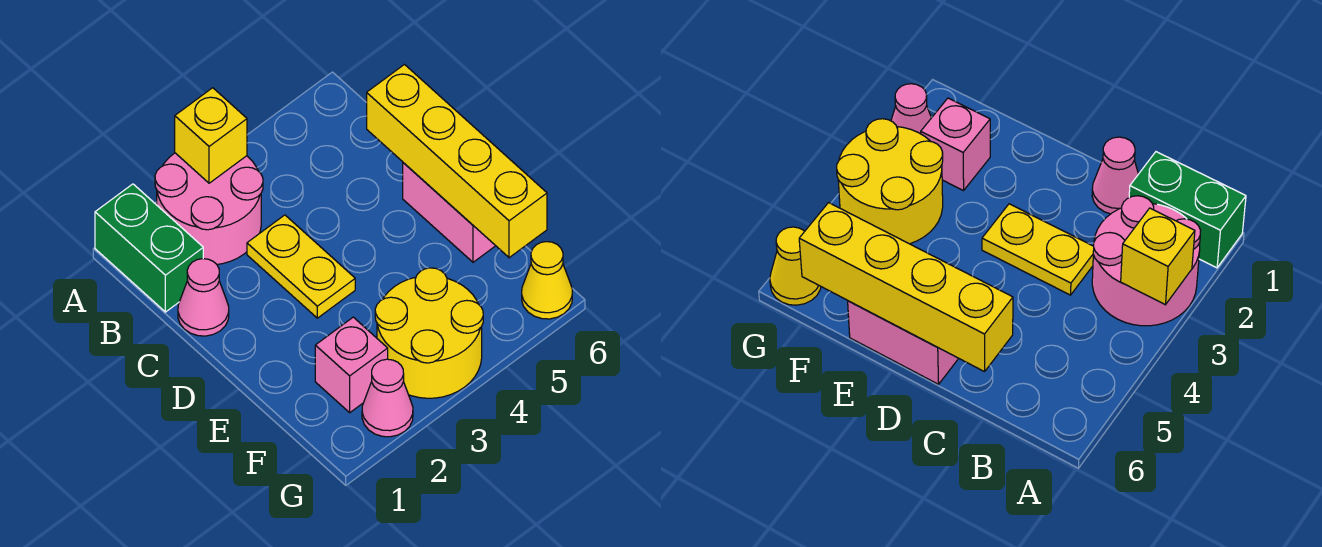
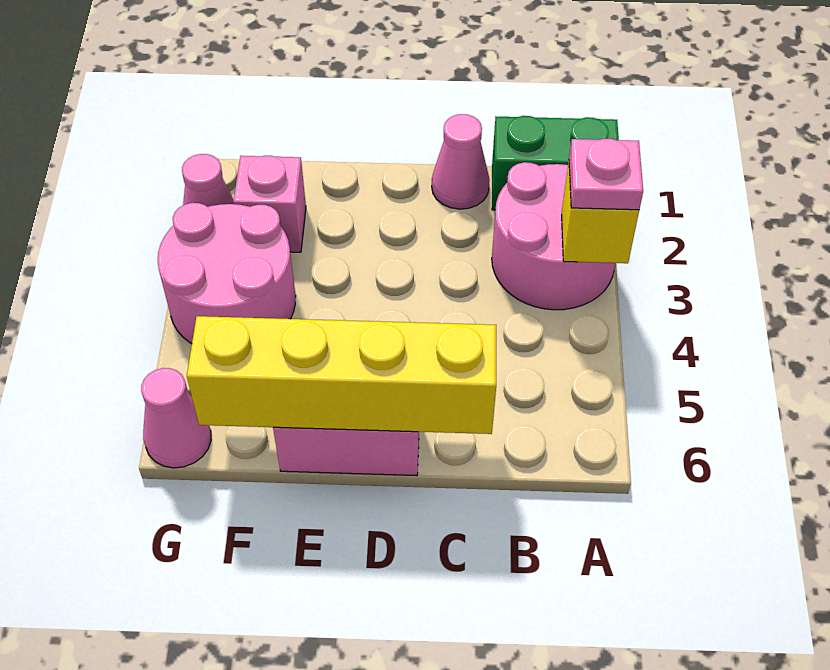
none -> pink plate A3 level 3
yellow plate C3:D3 level 1 -> none
yellow round brick F3:G4 level 1 -> pink round brick F3:G4 level 1
yellow cone G6 level 1 -> pink cone G6 level 1

